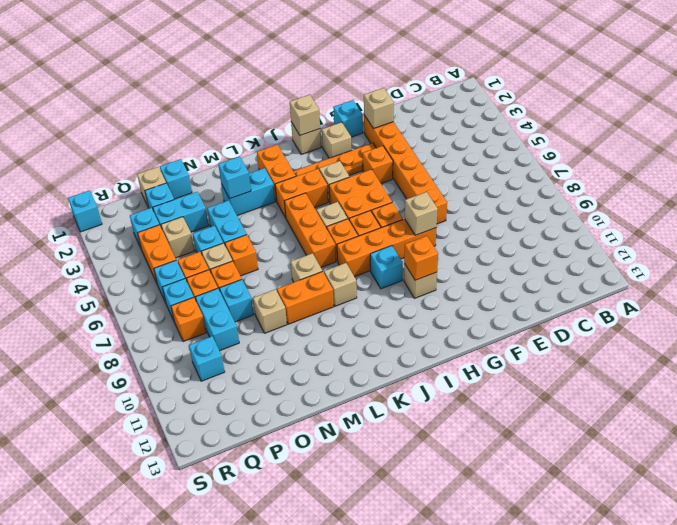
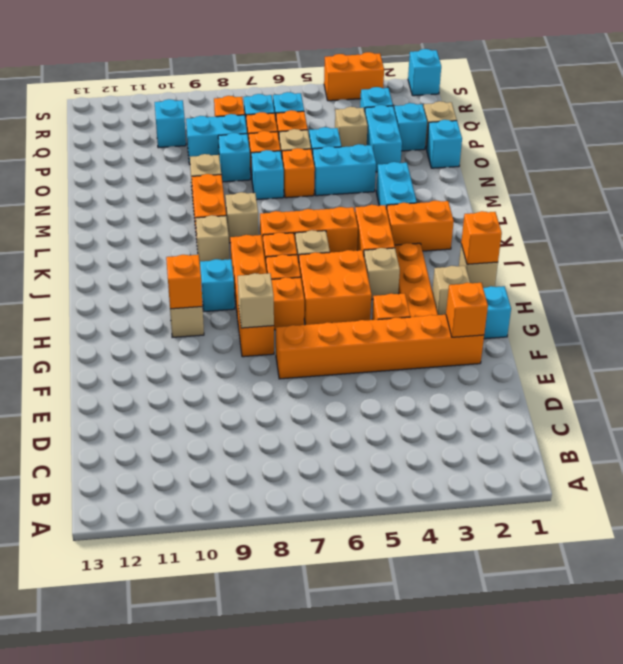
tan brick F2 level 2 -> orange brick F2 level 2
tan brick I1 level 2 -> orange brick I1 level 2
cyan brick M3 level 2 -> cyan brick N7 level 1
orange brick Q4:Q5 level 1 -> orange brick S3:S4 level 1

